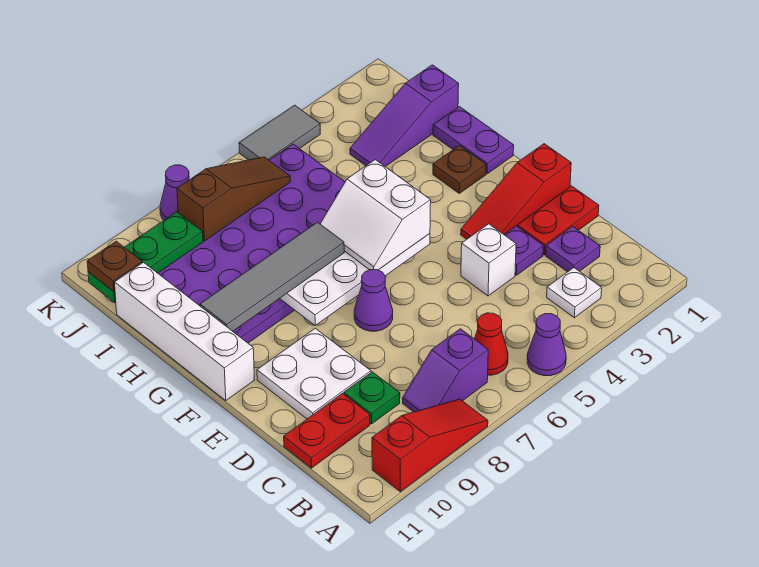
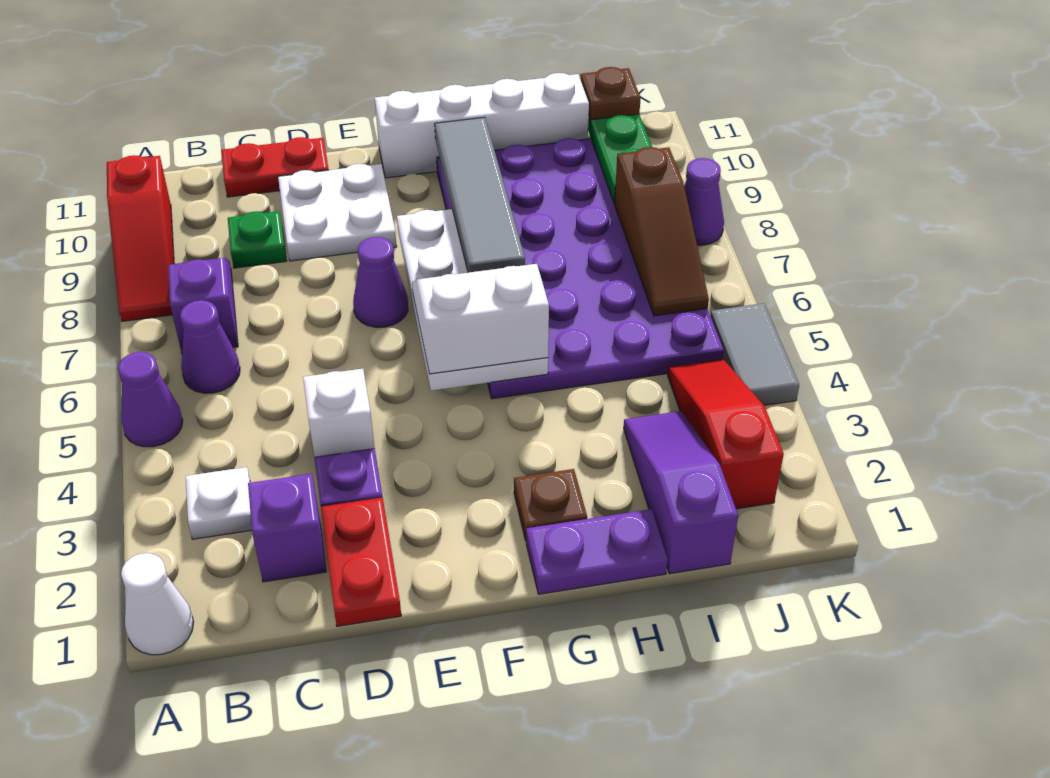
none -> white cone A1 level 1
red cone B6 level 1 -> purple cone B6 level 1
purple plate C2 level 1 -> purple brick C2 level 1
red plate C10:C11 level 1 -> red plate C11:D11 level 1
red slope E1:E3 level 1 top 1 -> red slope J2:J4 level 1 top 2

